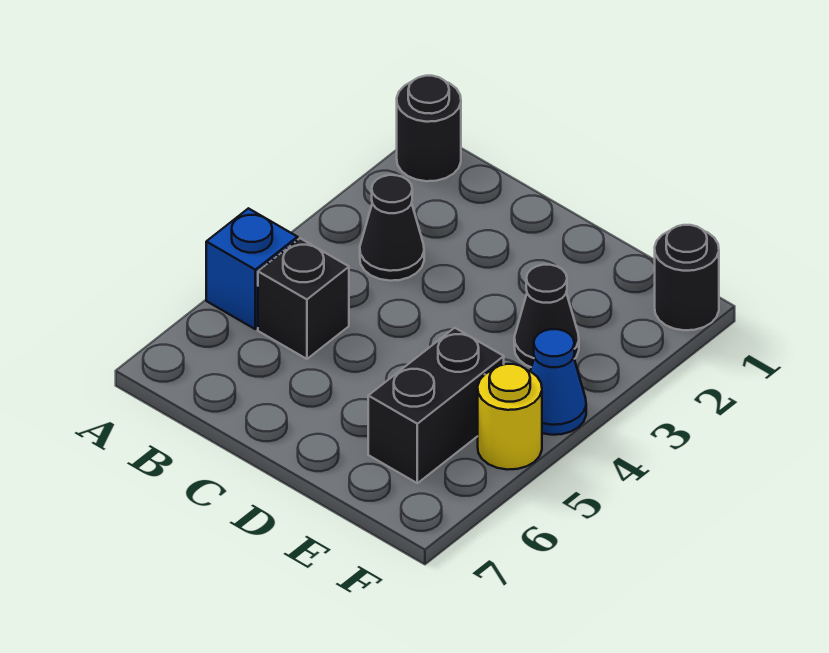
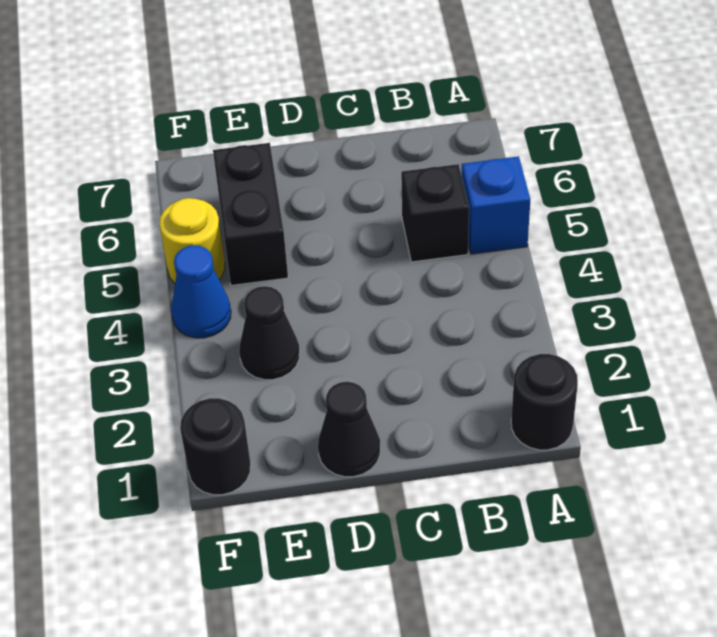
black cone B3 level 1 -> black cone D1 level 1

